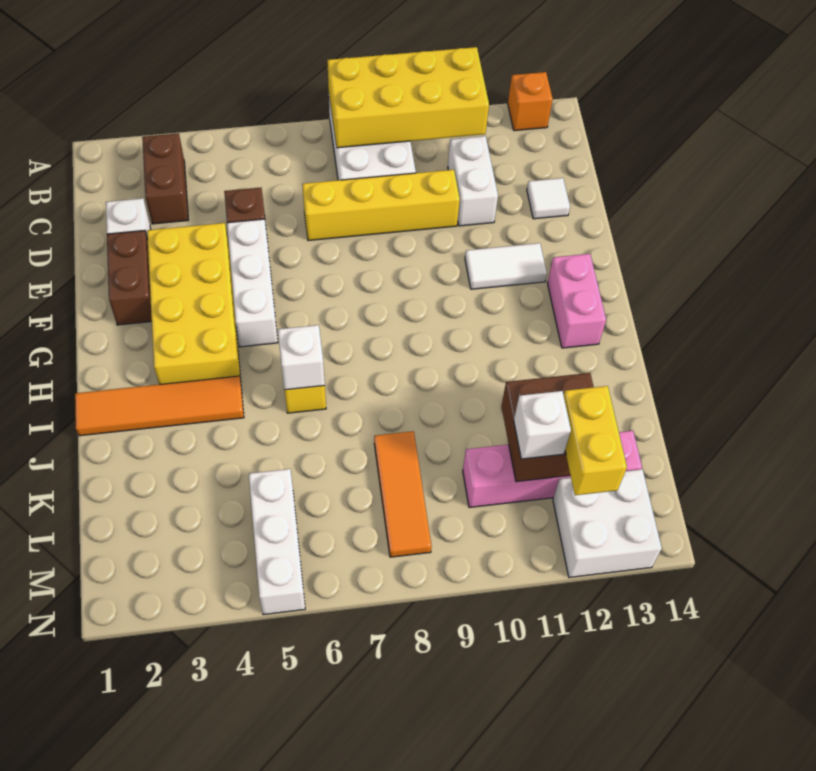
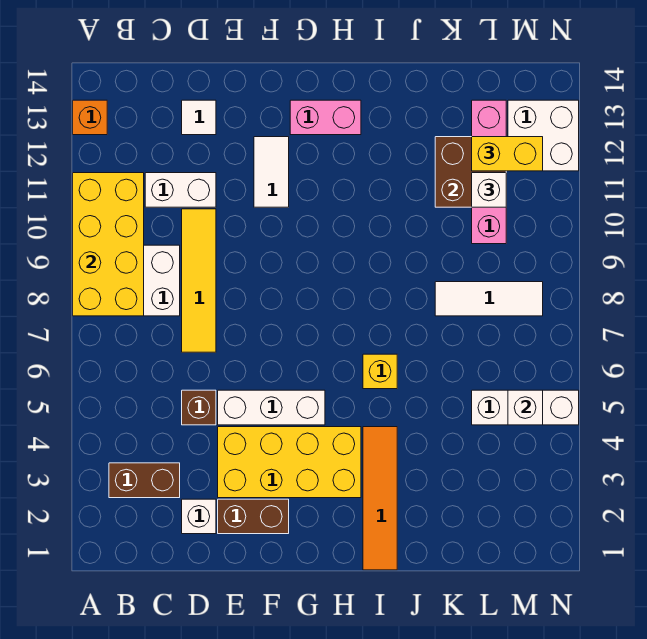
yellow brick D7:D10 level 1 -> yellow tile D7:D10 level 1
white brick I6 level 2 -> white brick M5 level 2
orange tile K8:M8 level 1 -> white tile K8:M8 level 1

